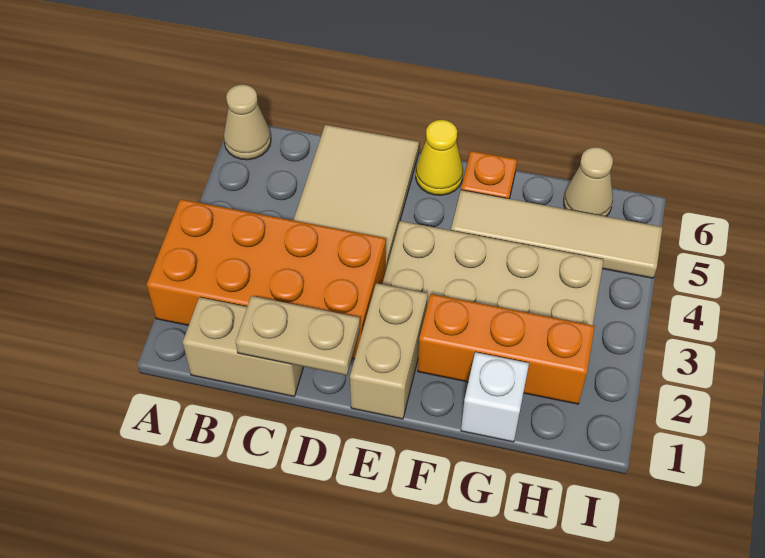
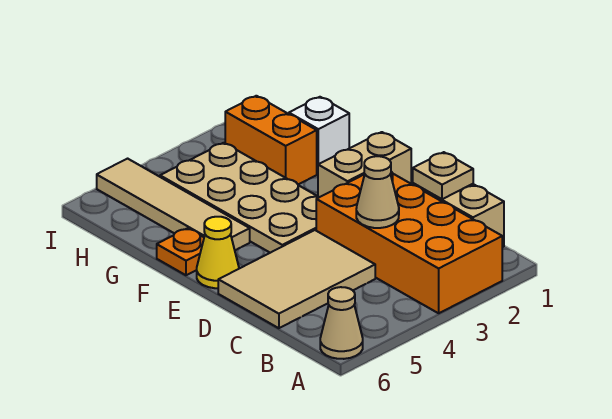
tan plate C1:D1 level 2 -> tan plate C1 level 2
orange brick F2:H2 level 1 -> orange brick G2:H2 level 1
tan cone H6 level 1 -> tan cone C3 level 2

